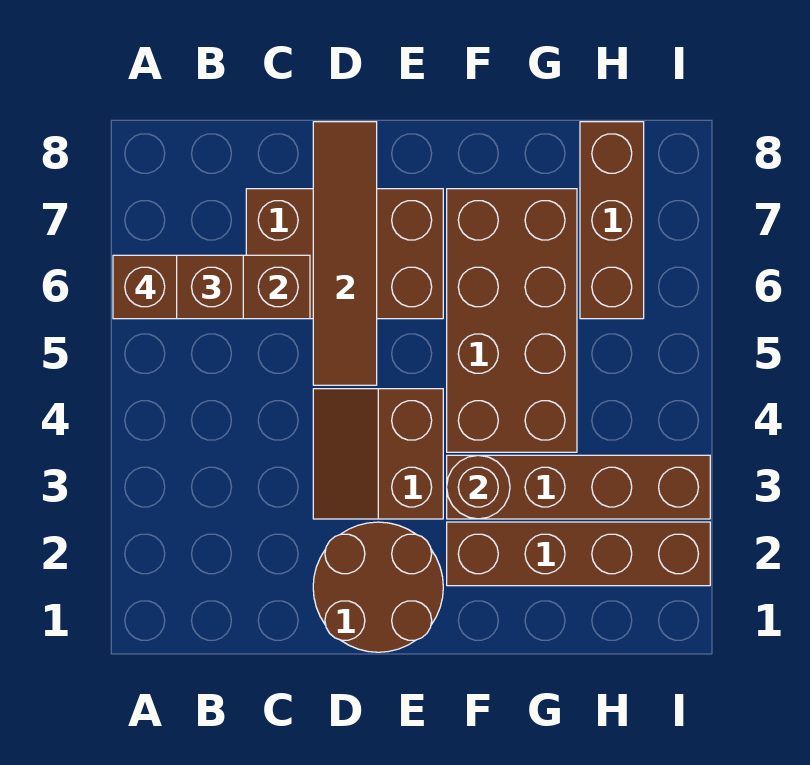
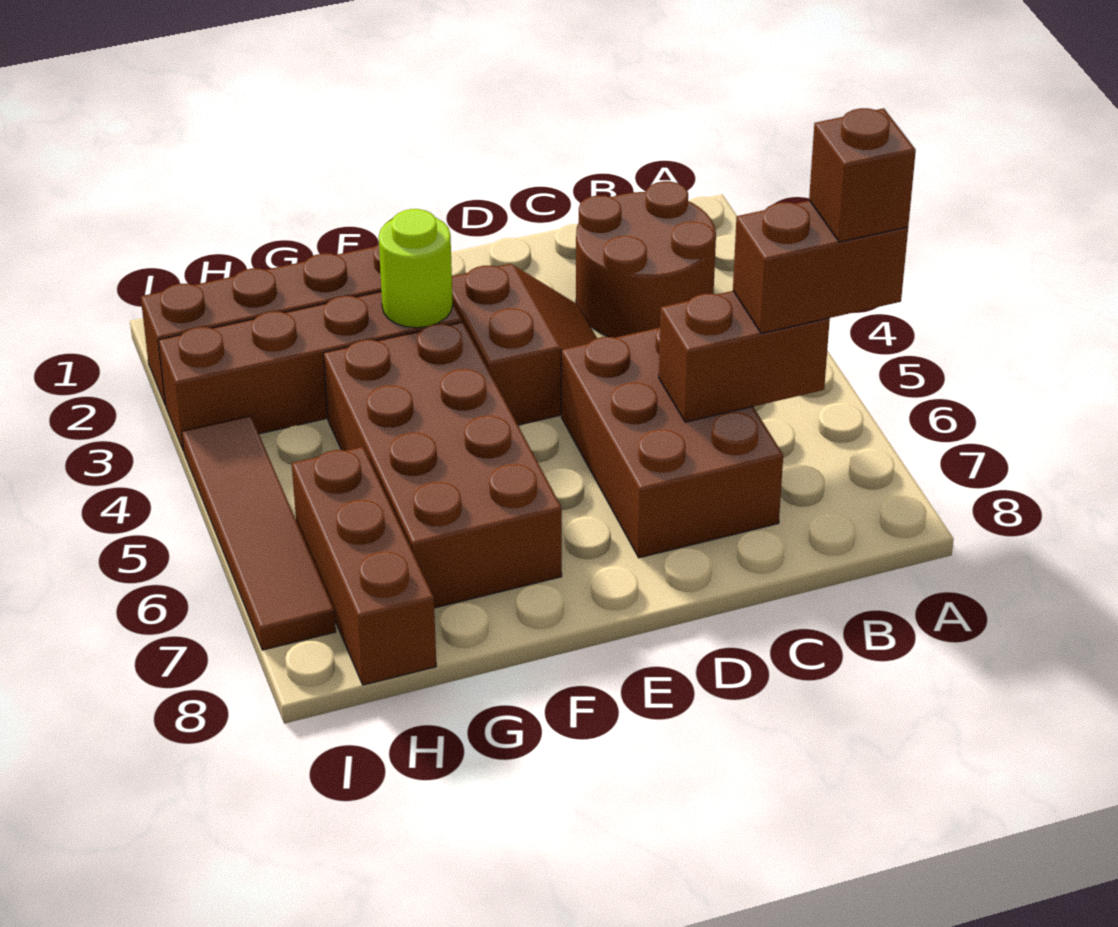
brown brick C6:E7 level 1 -> brown brick C5:D7 level 1
brown round brick D1:E2 level 1 -> brown round brick B2:C3 level 1
brown tile D5:D8 level 2 -> brown tile I4:I7 level 1
brown round brick F3 level 2 -> lime round brick F3 level 2

